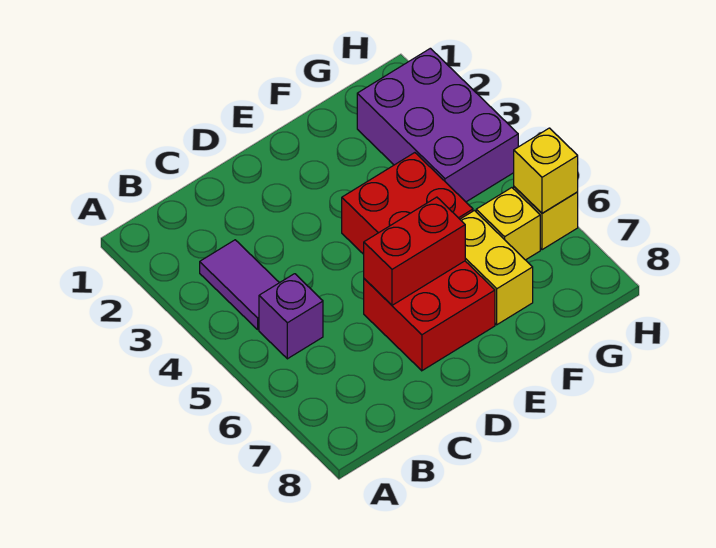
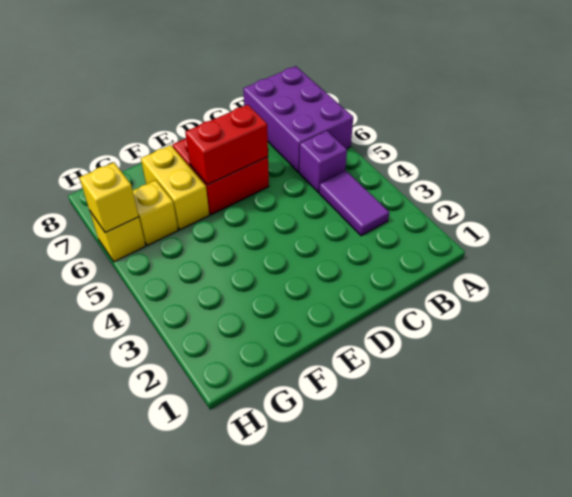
red brick E4:F5 level 1 -> none
purple brick G2:H4 level 1 -> purple brick A6:B8 level 1

